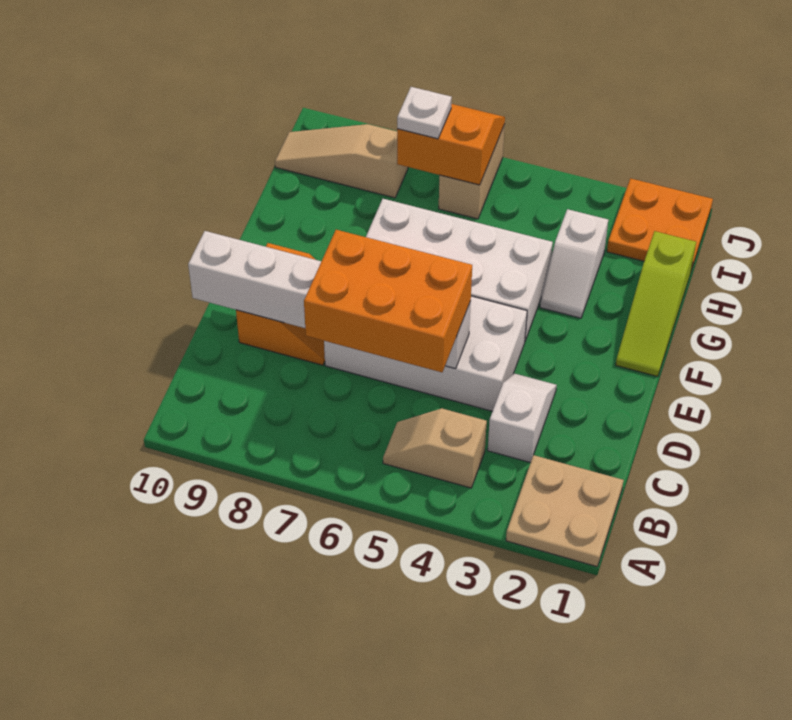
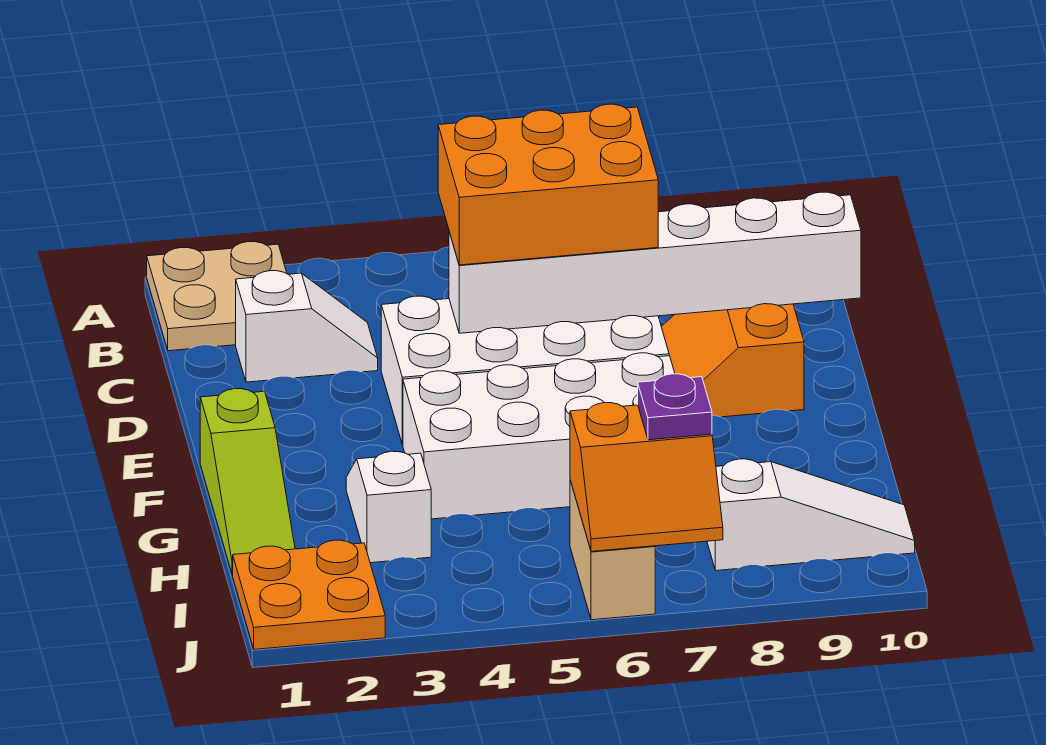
tan slope B4:B5 level 1 top 4 -> none
white slope C3:D3 level 1 top C -> white slope C2:C3 level 1 top 2
lime slope F1:H1 level 1 top H -> lime slope F1:H1 level 1 top F
white plate I7 level 3 -> purple plate I7 level 3
tan slope I8:I10 level 1 top 8 -> white slope I8:I10 level 1 top 8

